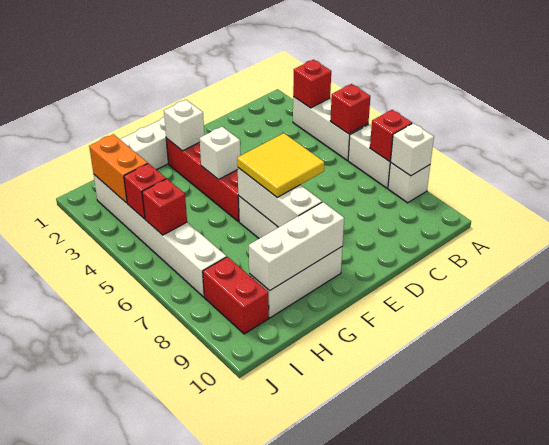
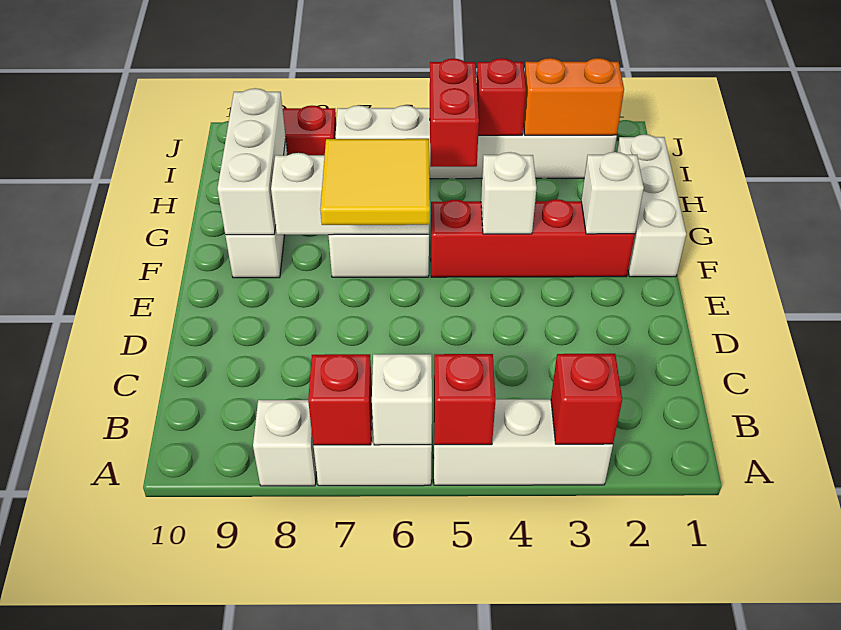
white brick A8 level 2 -> white brick A6 level 2
red brick I5 level 2 -> red brick H5:I5 level 2

